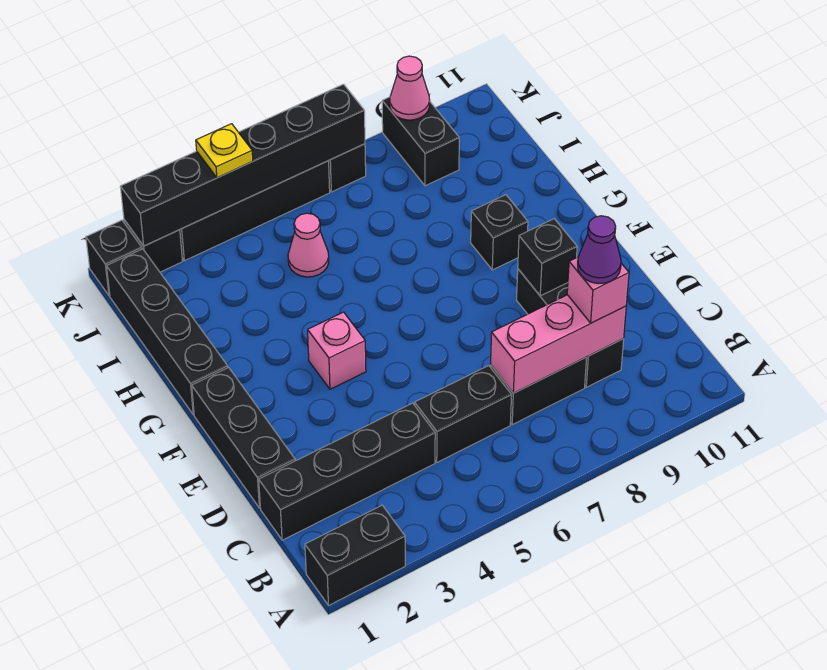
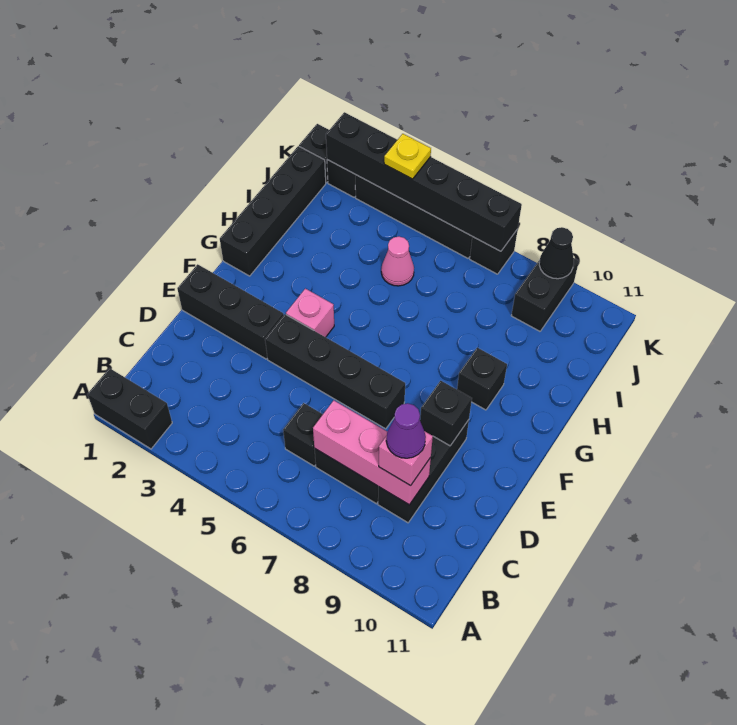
black brick C1:C4 level 1 -> black brick E4:E7 level 1
black brick C5:C6 level 1 -> black brick C6 level 1
black brick D1:F1 level 1 -> black brick E1:E3 level 1
pink cone K9 level 2 -> black cone K9 level 2

